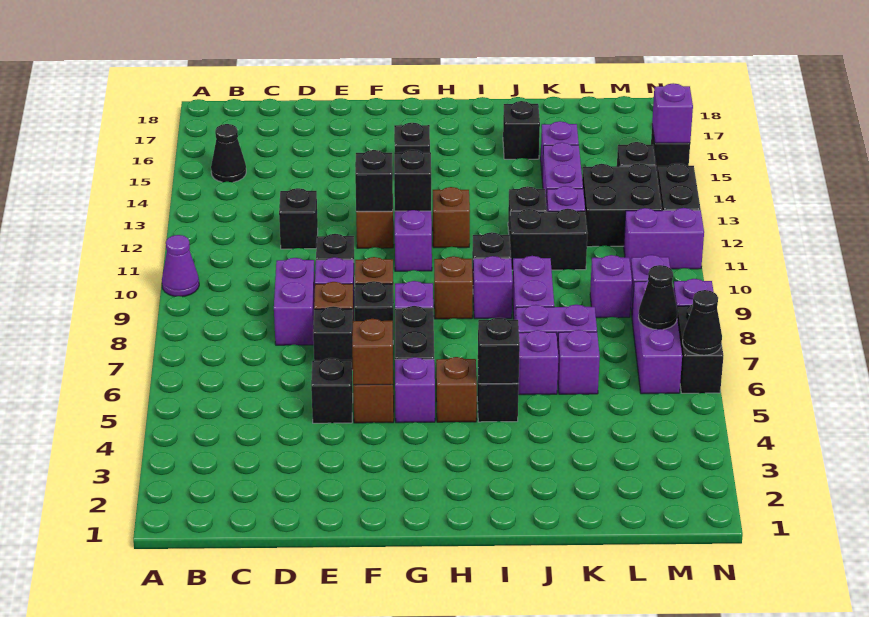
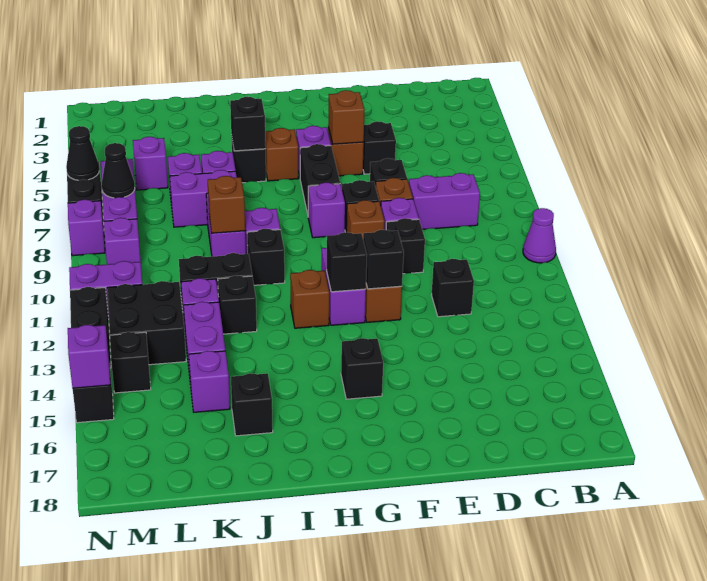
black cone B15 level 1 -> none
purple brick D8:D9 level 1 -> purple brick C8:D8 level 1
brown brick H9 level 1 -> brown brick J9 level 2
purple brick L9 level 1 -> purple brick L5 level 1

